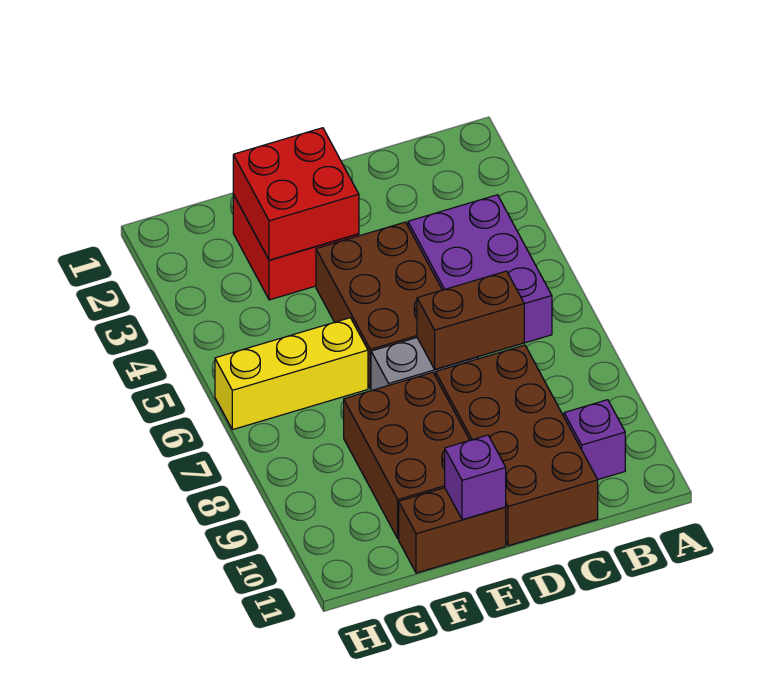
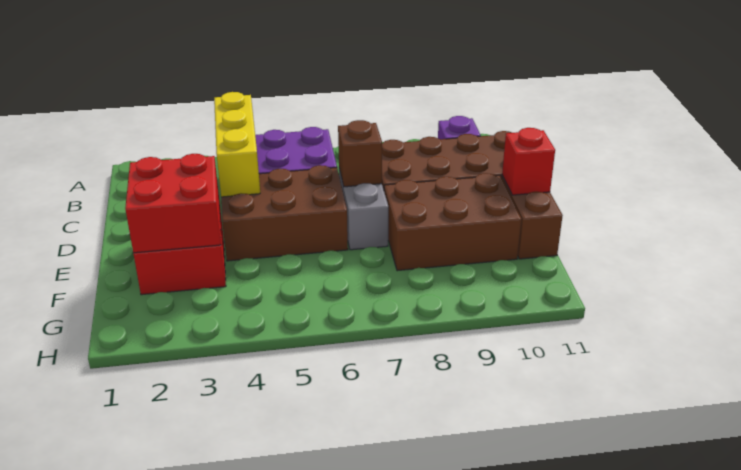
brown brick C7:D7 level 2 -> brown brick D7 level 2
purple brick E11 level 2 -> red brick E11 level 2
yellow brick F6:H6 level 1 -> yellow brick B4:D4 level 2

